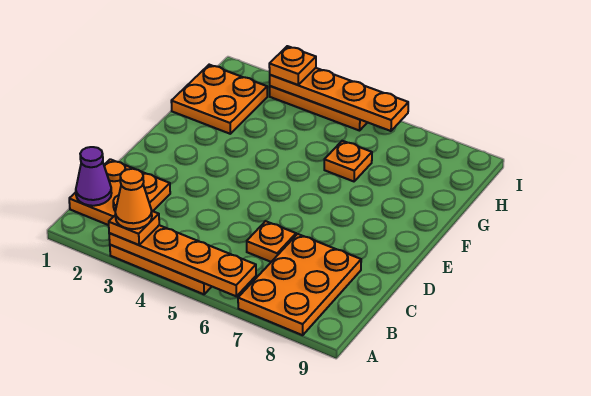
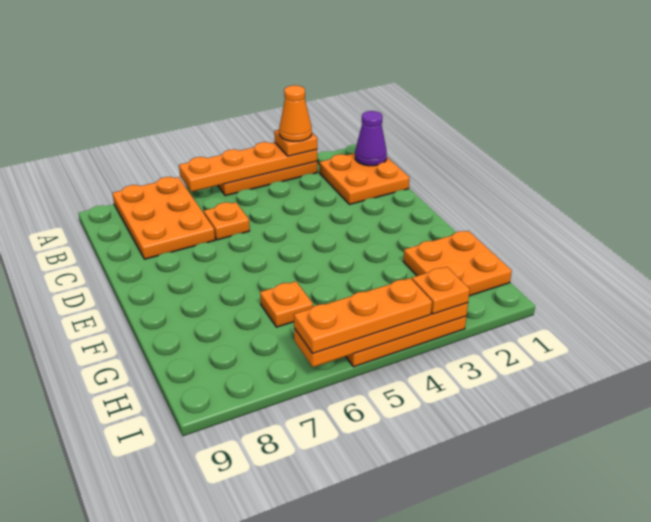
none -> orange plate I4:I6 level 3

